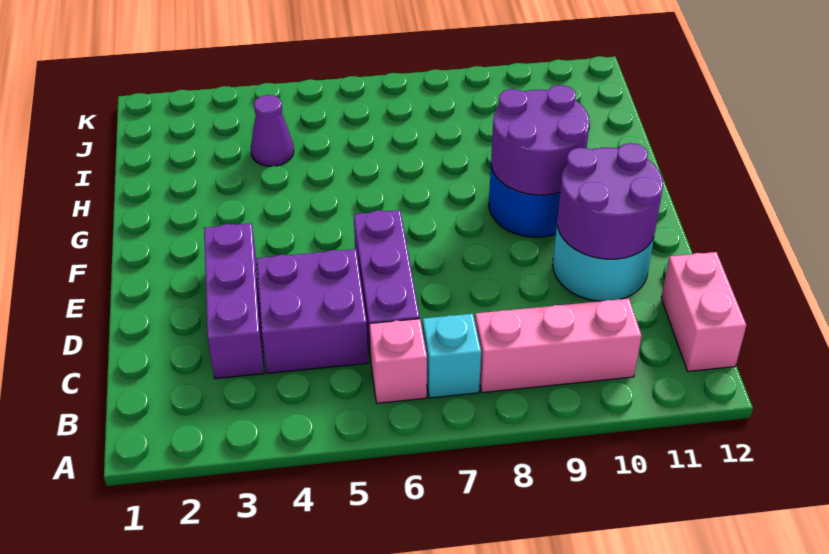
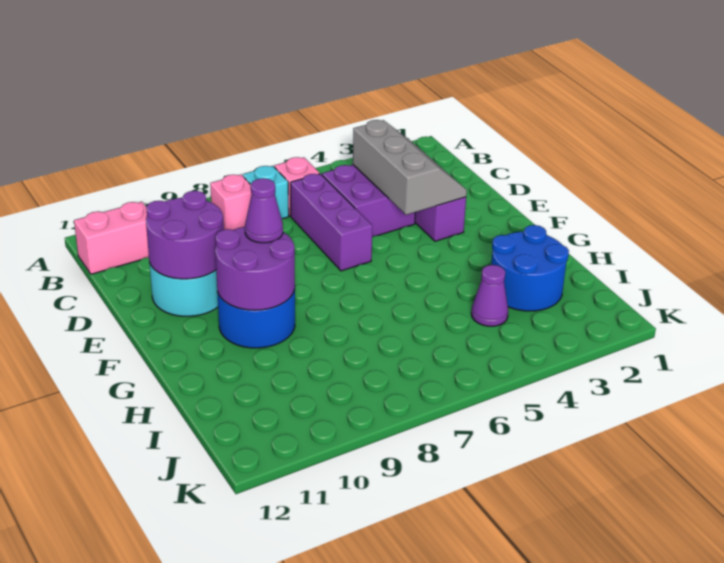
pink brick B8:B10 level 1 -> pink brick B8 level 1
pink brick B12:C12 level 1 -> pink brick B11:B12 level 1
none -> grey slope C3:E4 level 2 top 4
none -> purple cone F9 level 3
none -> blue round brick H2:I3 level 1

